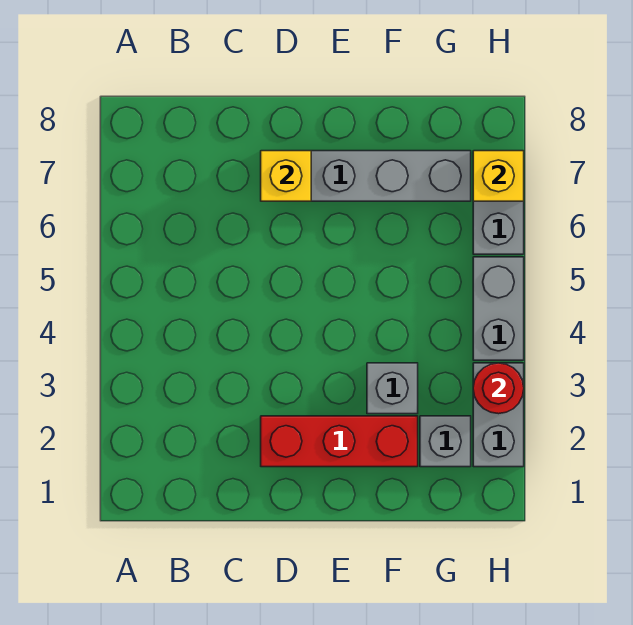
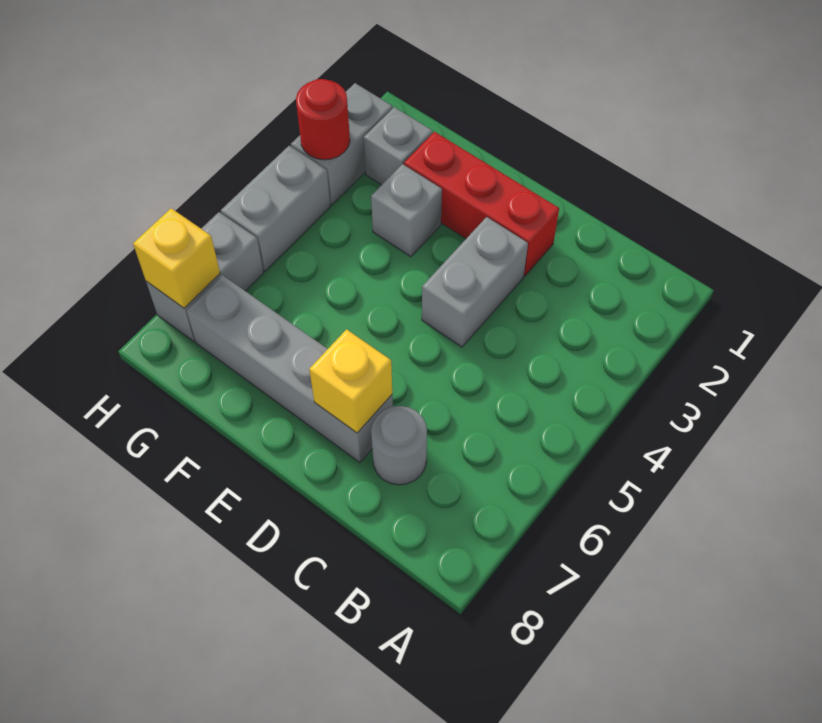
none -> grey round brick C7 level 1
none -> grey brick D3:D4 level 1

